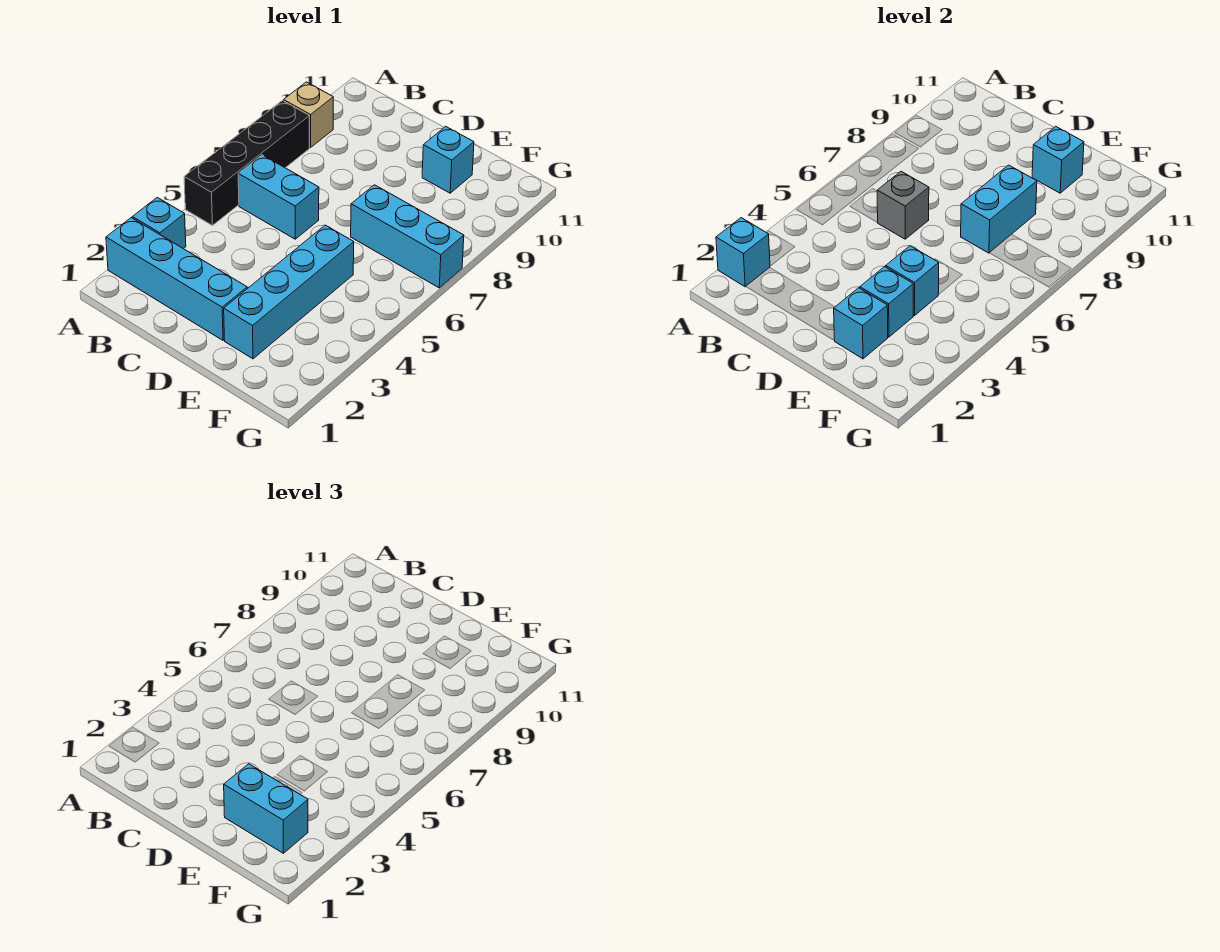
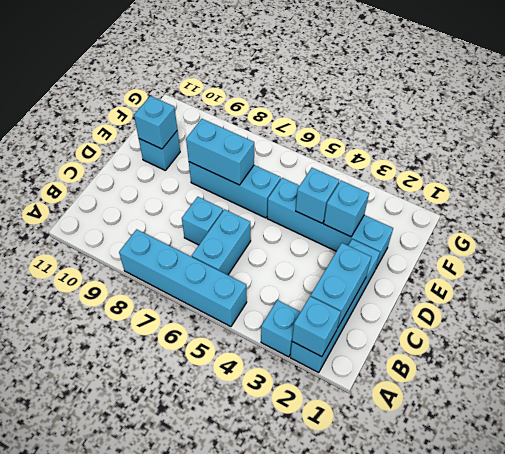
black brick A5:A8 level 1 -> cyan brick A5:A8 level 1
tan brick A9 level 1 -> none
grey brick C6 level 2 -> none
cyan brick E2 level 2 -> cyan brick C7 level 1
cyan brick E2:F2 level 3 -> cyan brick B2:C2 level 2
cyan brick E7:G7 level 1 -> cyan brick E6:E8 level 1

